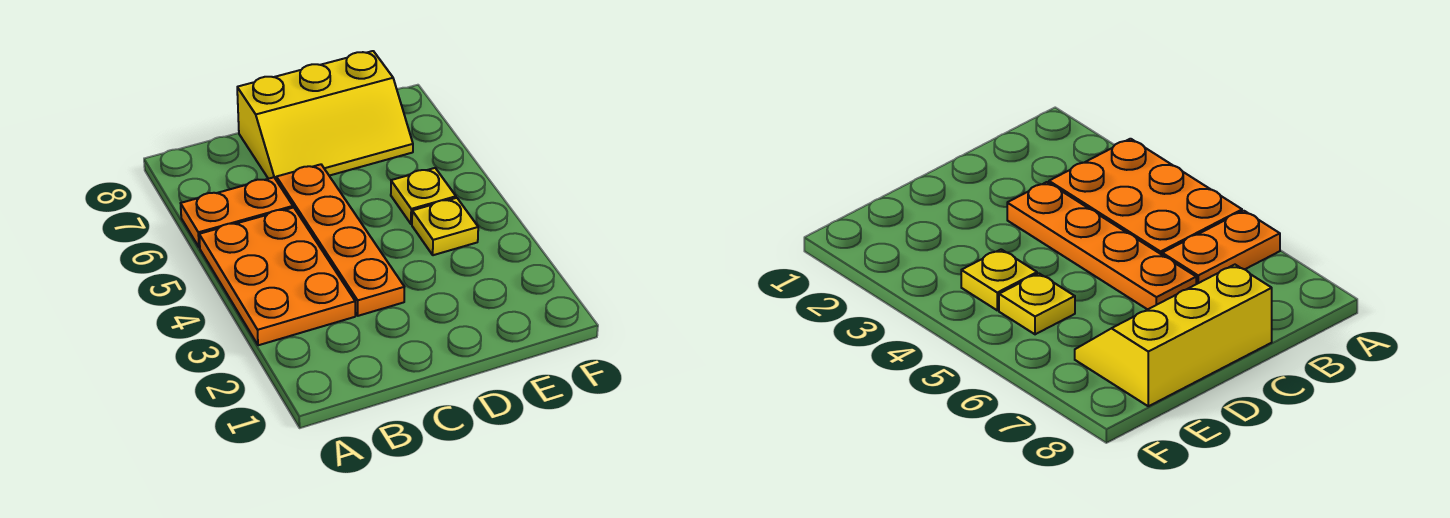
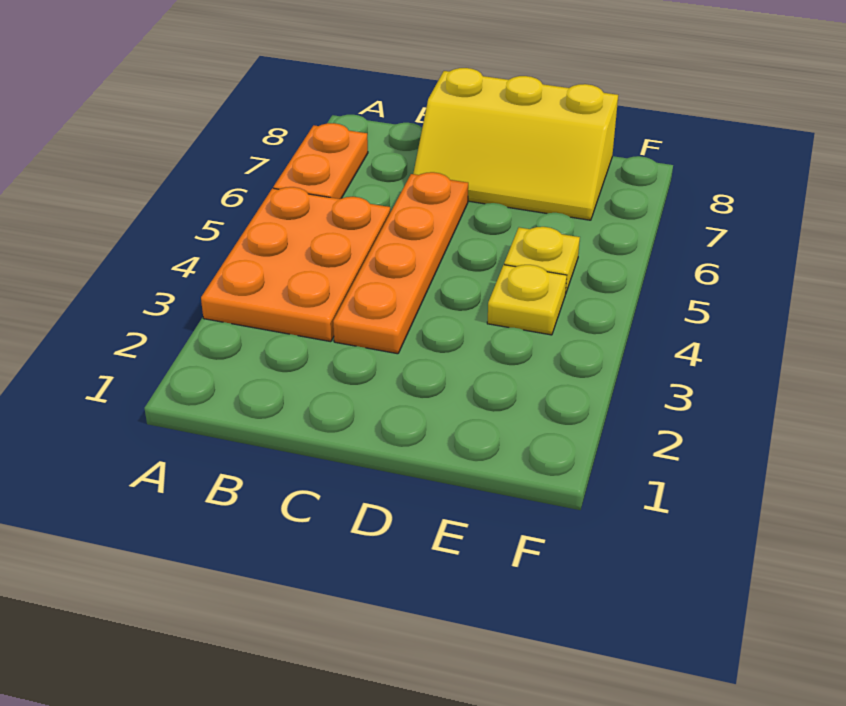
orange plate A6:B6 level 1 -> orange plate A6:A7 level 1

